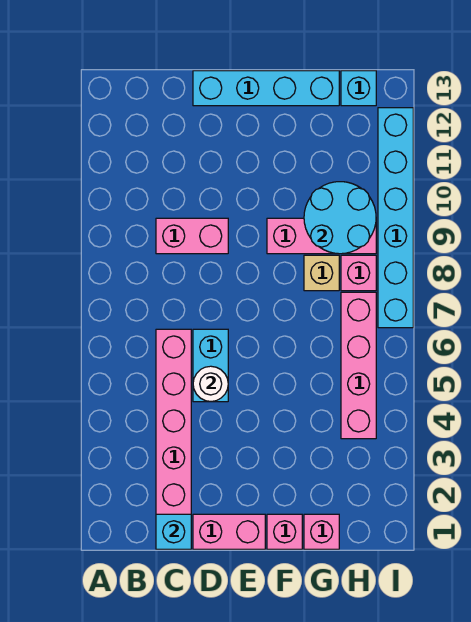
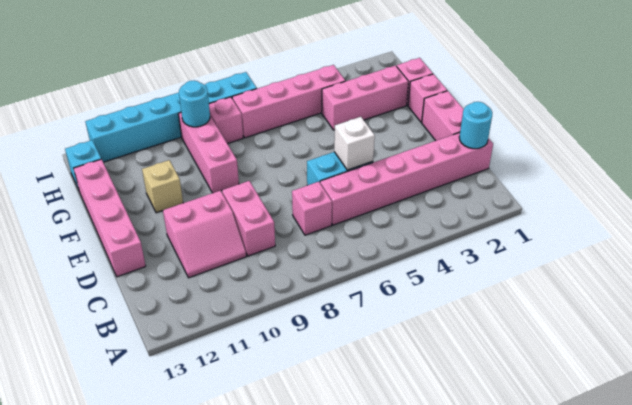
cyan brick C1 level 2 -> cyan round brick C1 level 2
none -> pink brick C7 level 1
none -> pink slope C10:D11 level 1 top D
white round brick D5 level 2 -> white brick D5 level 2
cyan brick D13:G13 level 1 -> pink brick D13:G13 level 1
none -> pink brick G2:G4 level 1
tan brick G8 level 1 -> tan brick F11 level 1
cyan round brick G9:H10 level 2 -> cyan round brick H9 level 2

